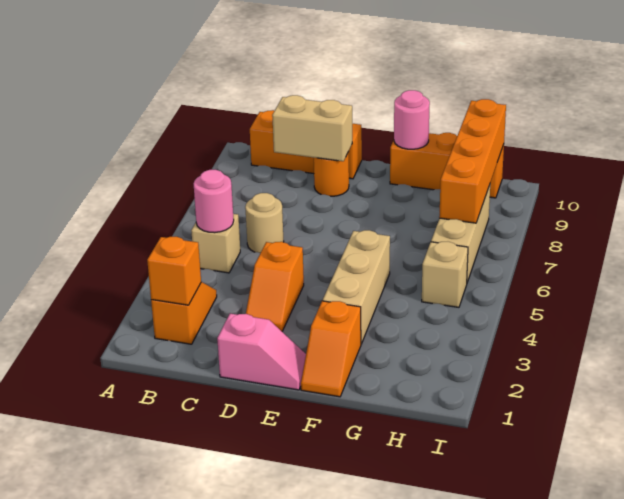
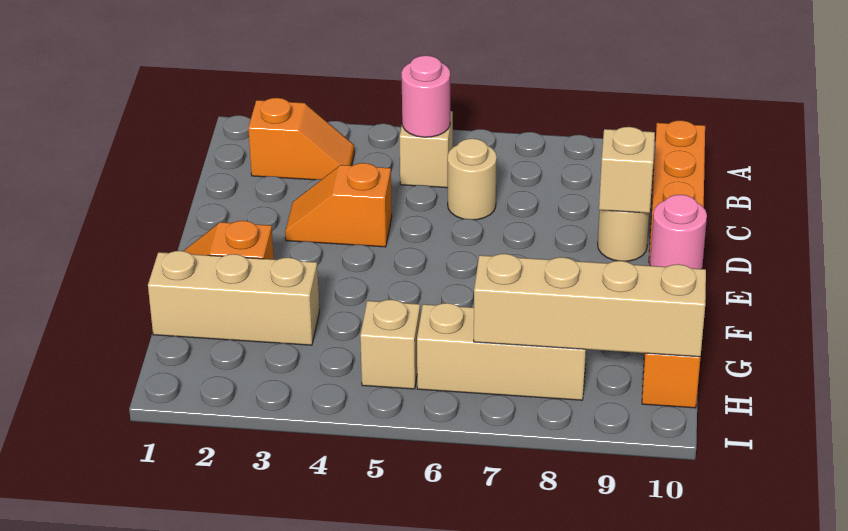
orange brick B2 level 2 -> none
tan brick C9:D9 level 2 -> tan brick D9 level 2
pink slope D1:E1 level 1 top D -> none
orange round brick D9 level 1 -> tan round brick D9 level 1
tan brick F3:F5 level 1 -> tan brick G1:G3 level 1
orange brick H7:H10 level 2 -> tan brick H7:H10 level 2

